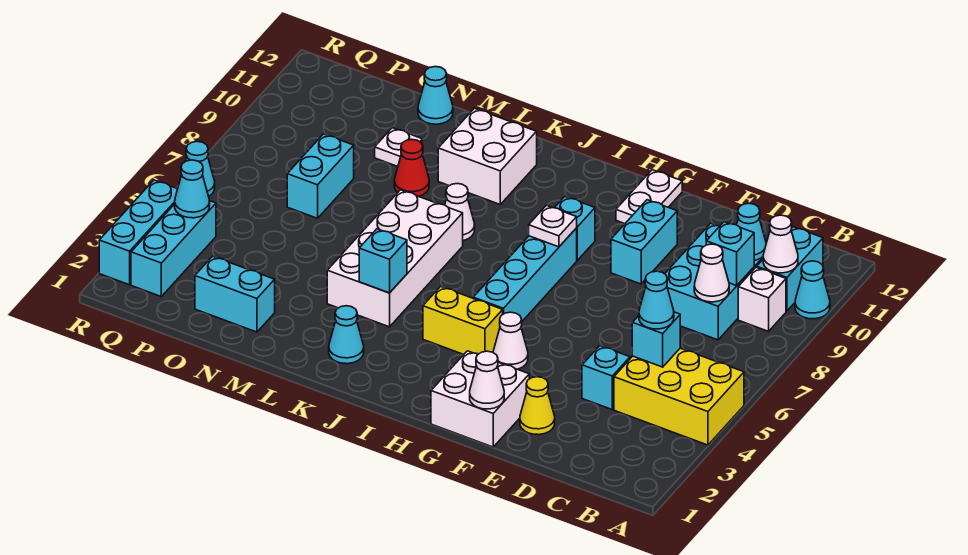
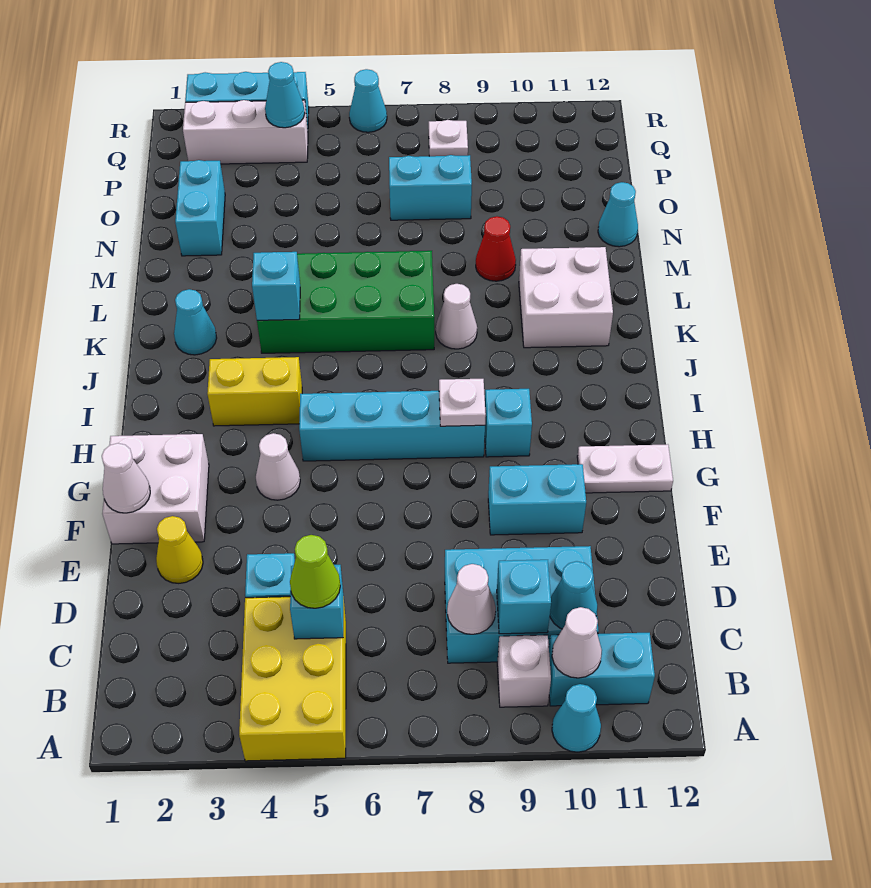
cyan cone C5 level 3 -> lime cone C5 level 3
yellow brick H4:I4 level 1 -> yellow brick I3:I4 level 1
white brick K4:L7 level 1 -> green brick K4:L7 level 1
white plate N10 level 1 -> white plate Q8 level 1
cyan brick Q2:Q4 level 1 -> white brick Q2:Q4 level 1

